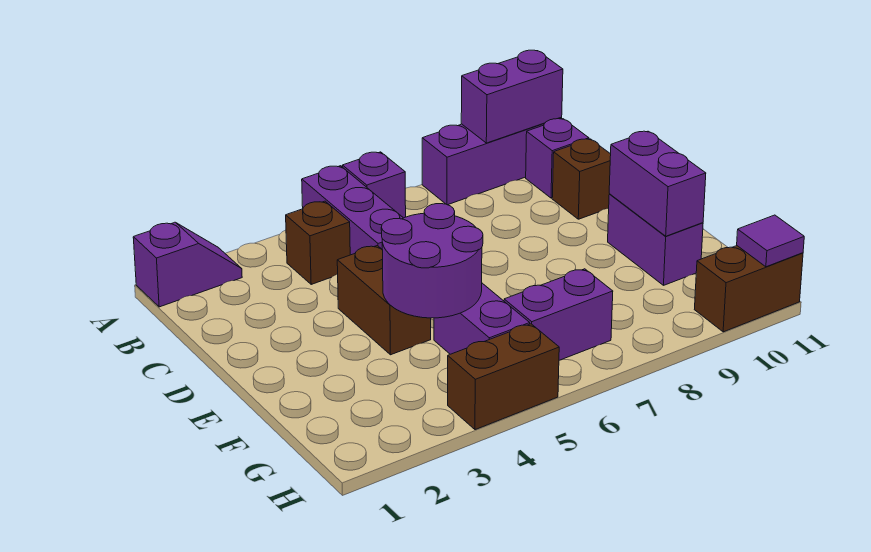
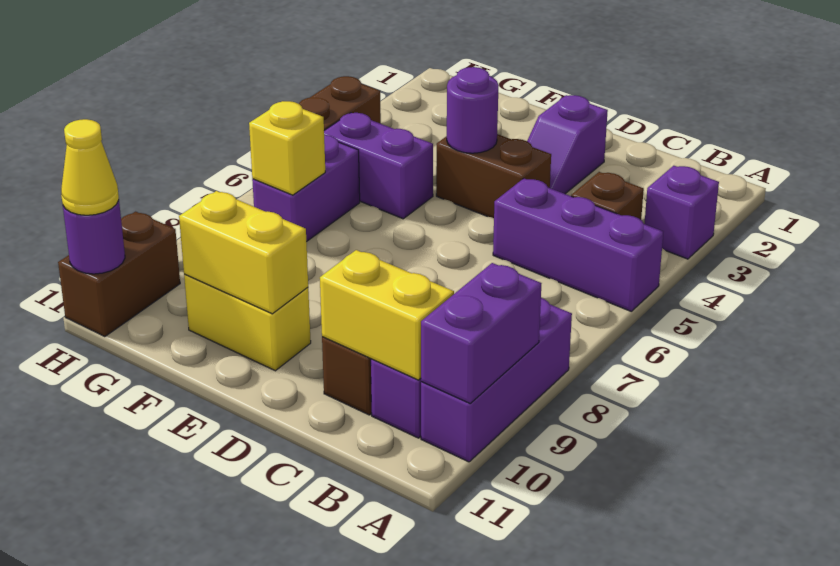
purple slope A1:A2 level 1 top 1 -> purple slope D2:D3 level 1 top 2
purple brick A6 level 1 -> purple brick A3 level 1
none -> yellow brick B10:C10 level 2
purple round brick E4:F5 level 2 -> purple round brick E4 level 2
purple brick E10:F10 level 1 -> yellow brick E10:F10 level 1
purple brick E10:F10 level 2 -> yellow brick E10:F10 level 2
none -> yellow brick G7 level 2
purple tile H11 level 2 -> purple round brick H11 level 2
none -> yellow cone H11 level 3

